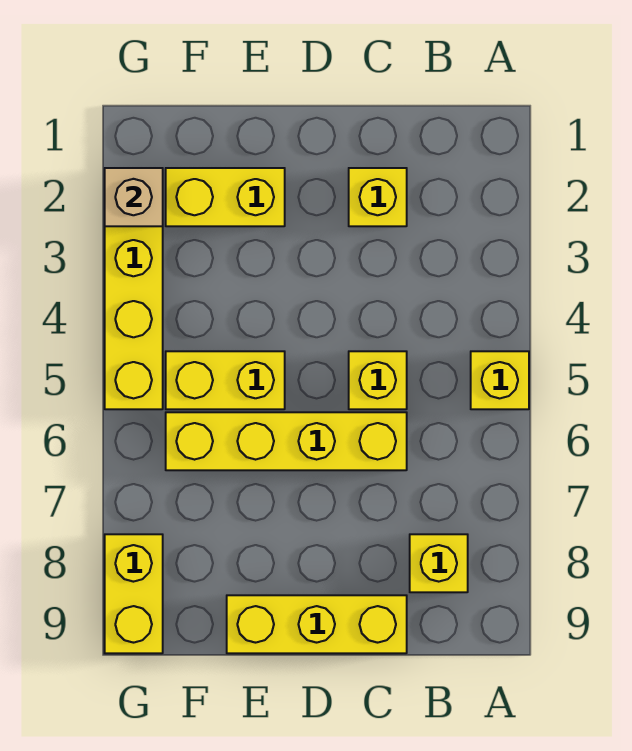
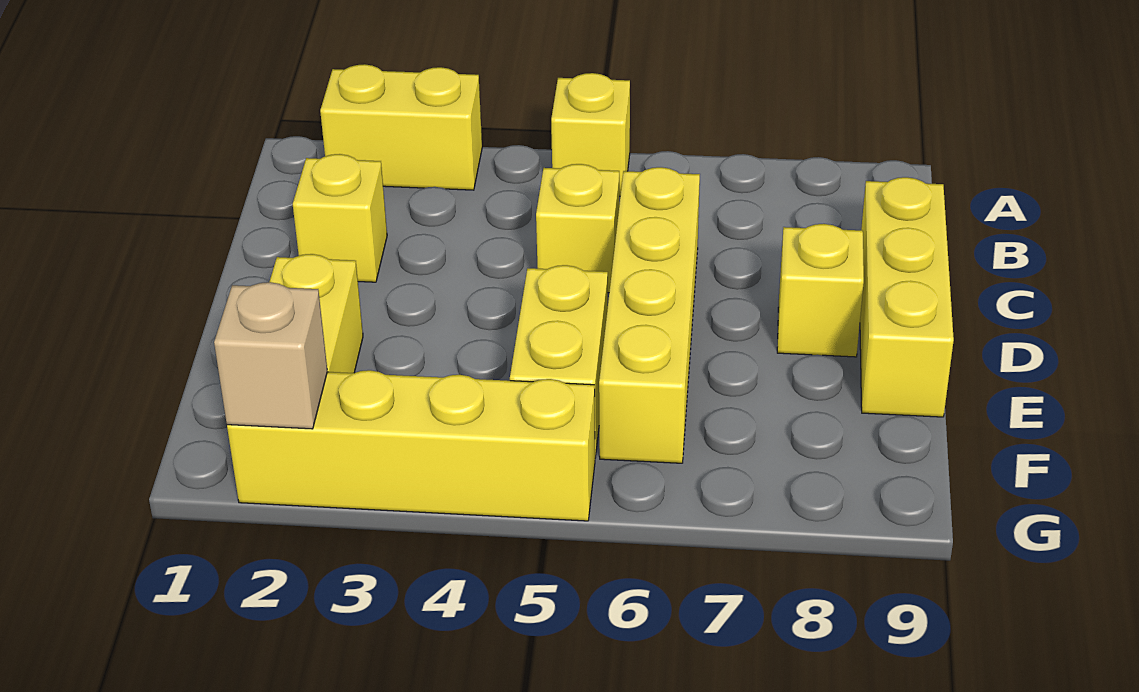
yellow brick B8 level 1 -> yellow brick D8 level 1
yellow brick G8:G9 level 1 -> yellow brick A2:A3 level 1

